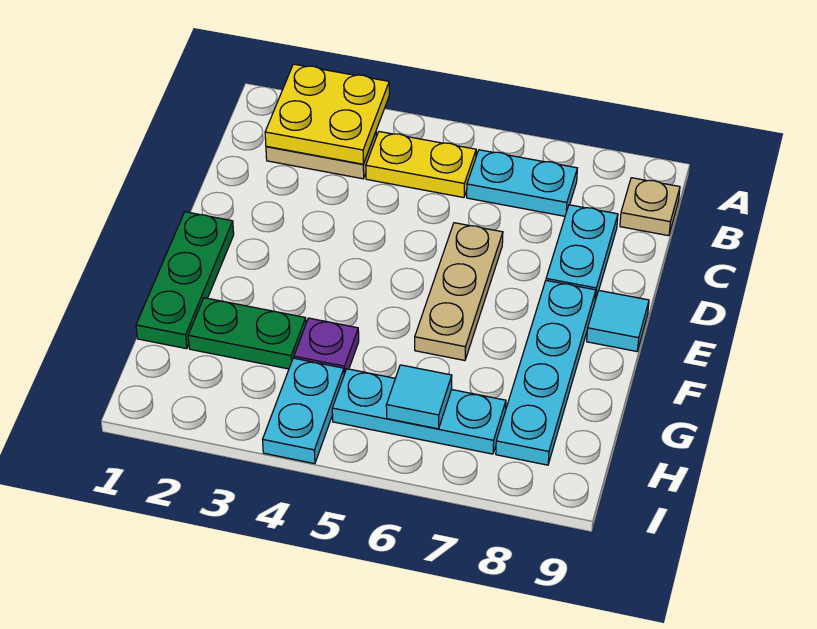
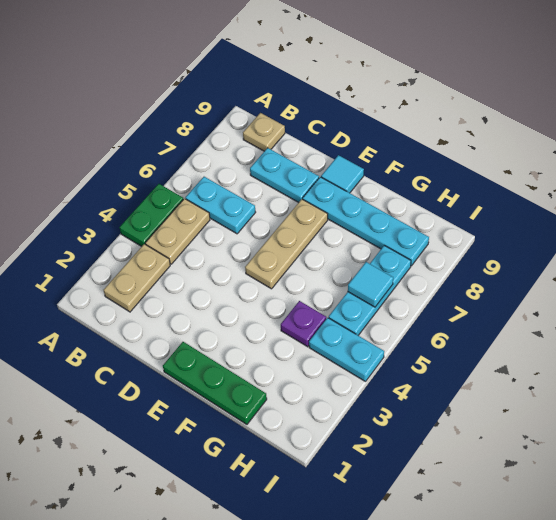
yellow plate A2:B3 level 2 -> none
yellow plate B4:B5 level 1 -> tan plate B4:B5 level 1
cyan plate B6:B7 level 1 -> cyan plate B6:C6 level 1
tan plate D6:F6 level 1 -> tan plate E5:E7 level 1
green plate G2:G3 level 1 -> green plate A4:A5 level 1

